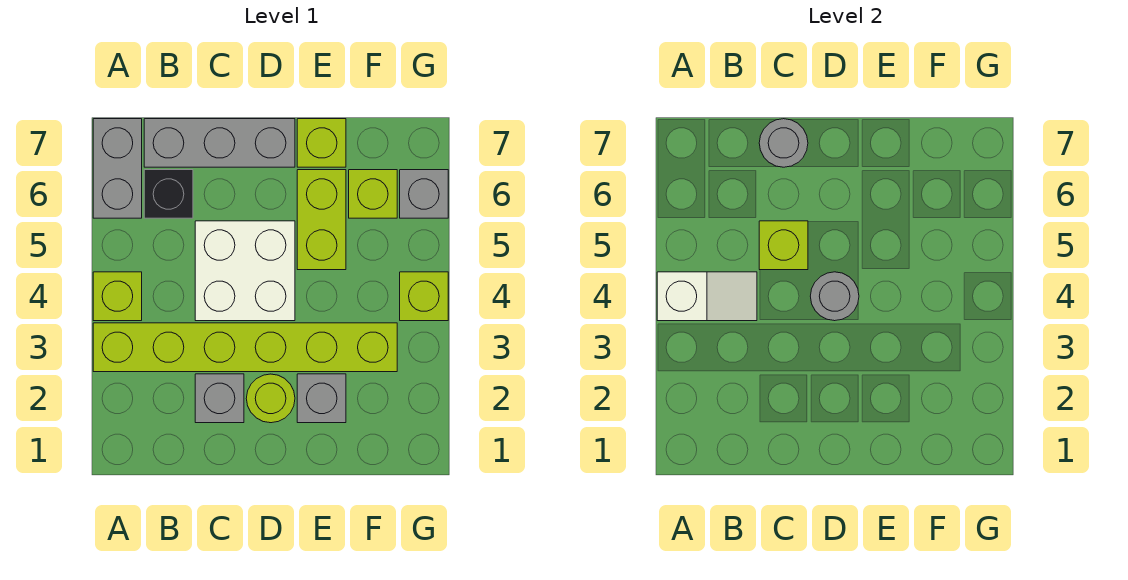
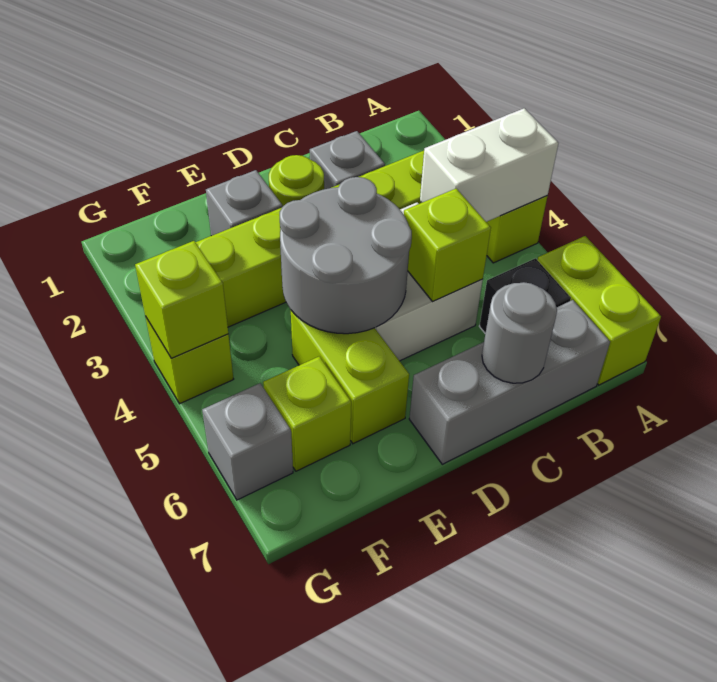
white slope A4:B4 level 2 top A -> white brick A4:B4 level 2
grey brick A6:A7 level 1 -> lime brick A6:A7 level 1
grey round brick D4 level 2 -> grey round brick D4:E5 level 2
lime brick E7 level 1 -> lime brick G4 level 2

